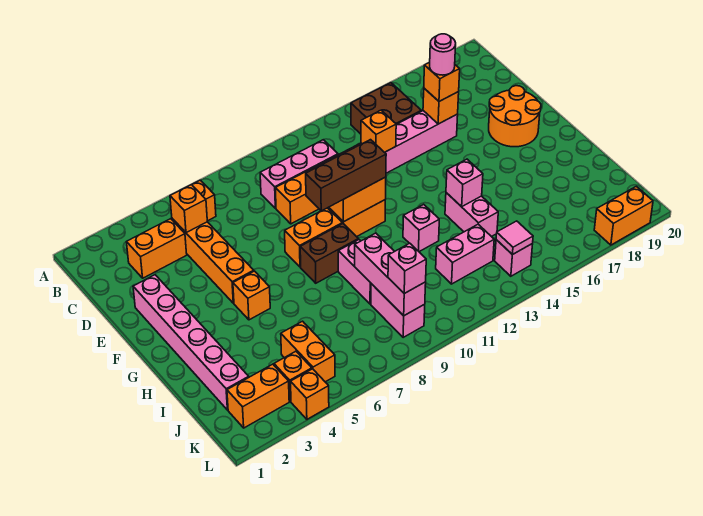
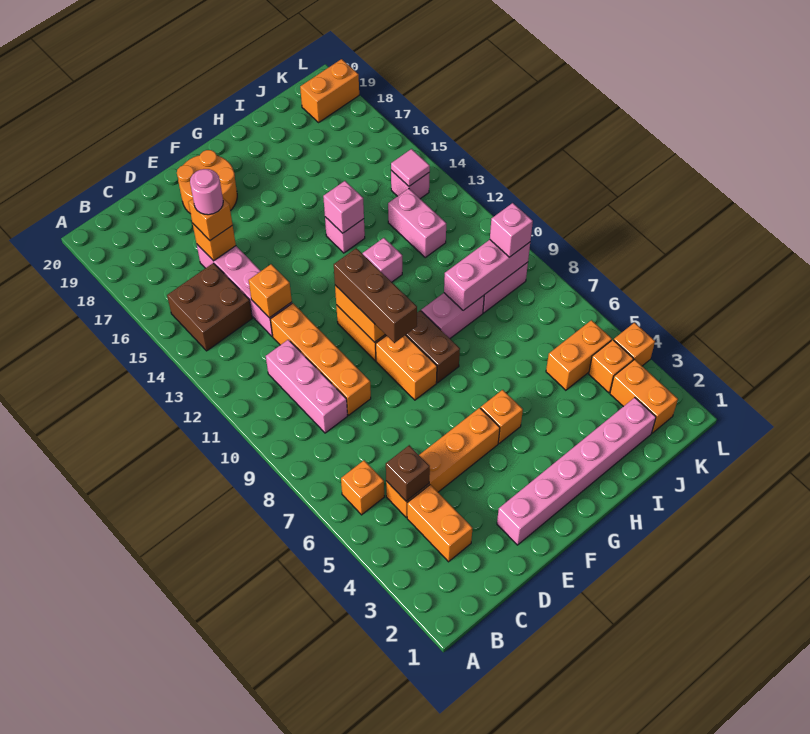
orange brick C5 level 2 -> brown brick C5 level 2
pink brick H14:I14 level 1 -> pink brick H14 level 1
orange brick L18:L19 level 1 -> orange brick K19:L19 level 1

